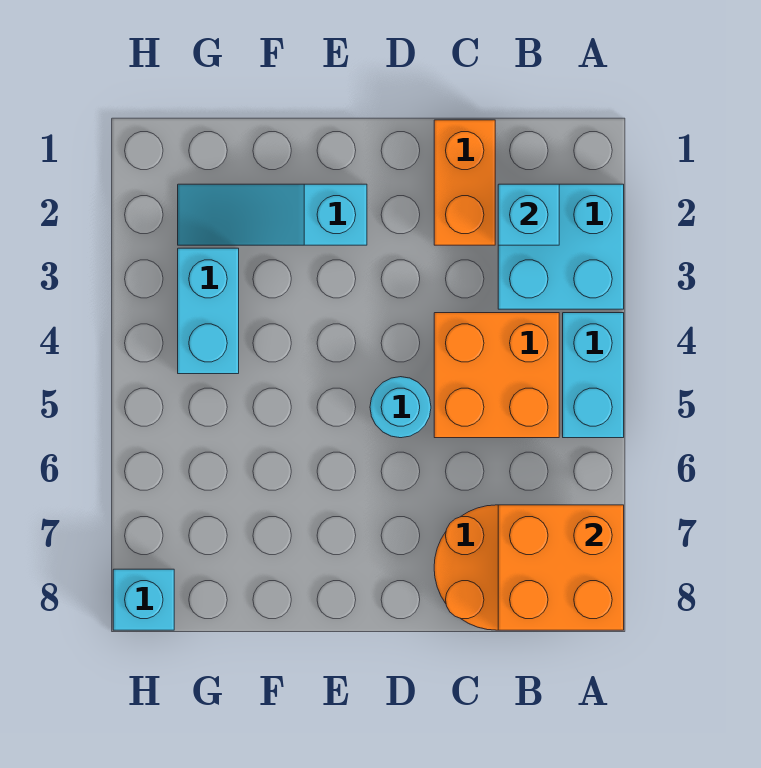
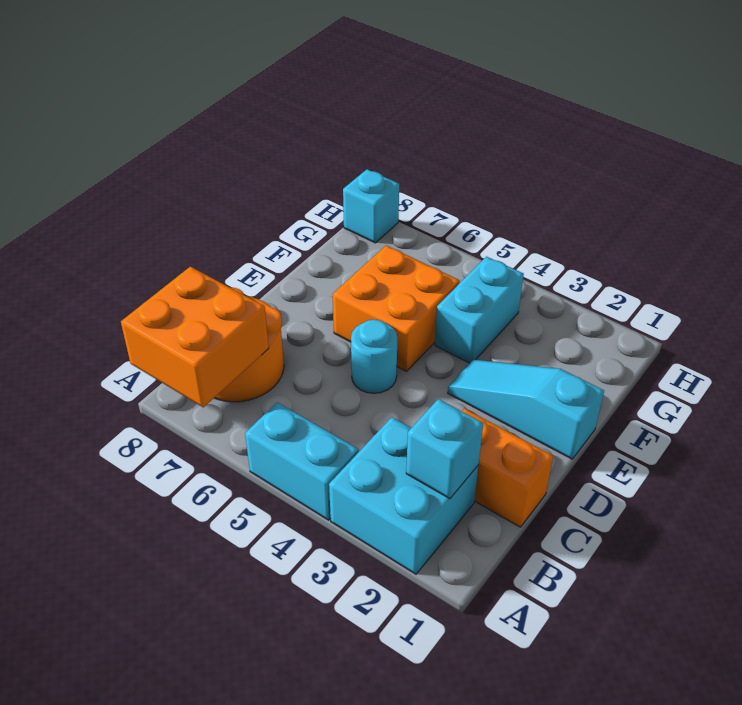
orange brick B4:C5 level 1 -> orange brick E5:F6 level 1
cyan slope E2:G2 level 1 top E -> cyan slope E1:E3 level 1 top 1
cyan brick G3:G4 level 1 -> cyan brick F4:G4 level 1

